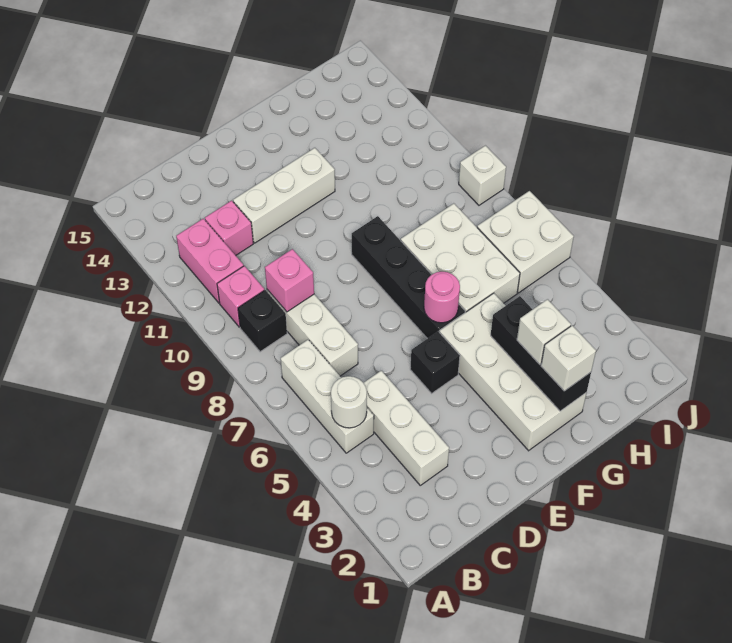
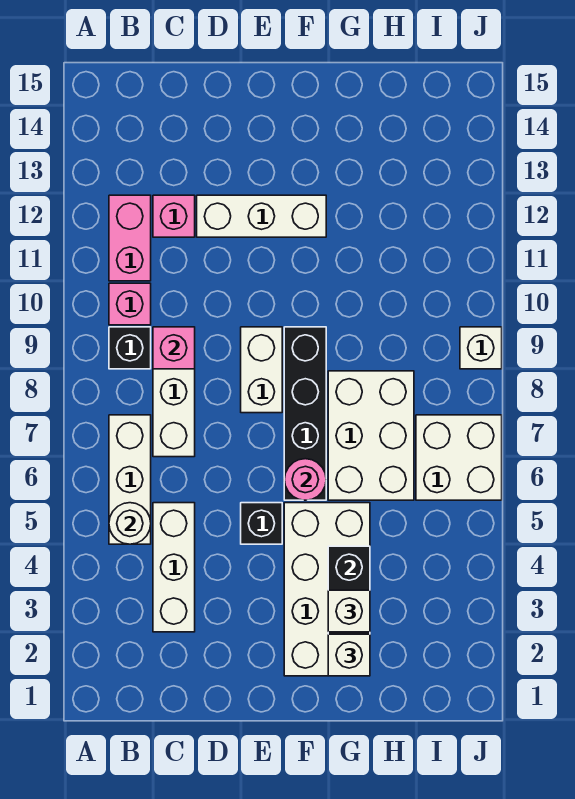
none -> white brick E8:E9 level 1

